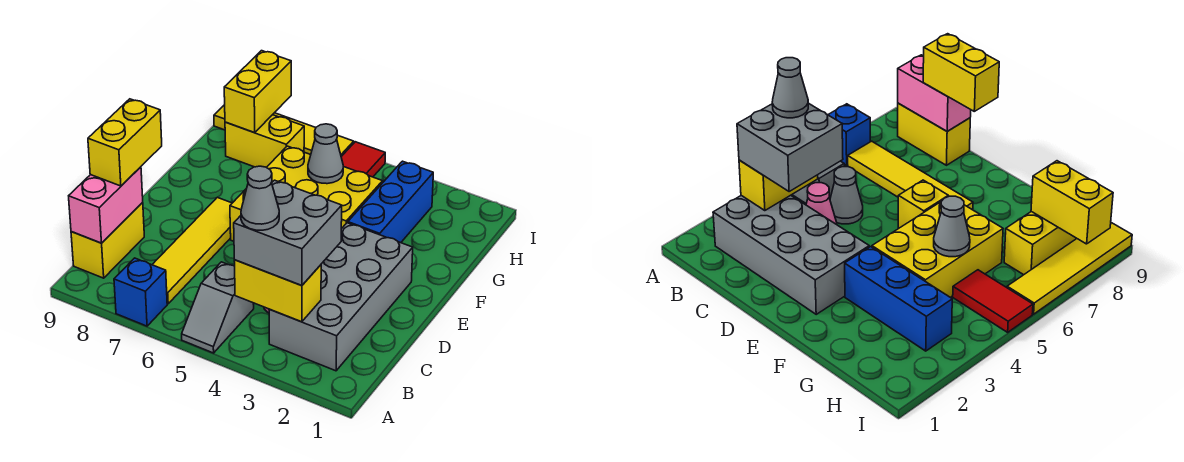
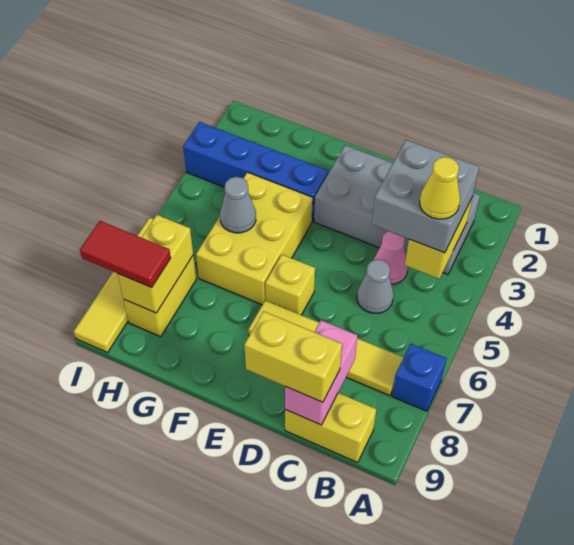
grey slope A5:B5 level 1 top B -> none
grey cone B4 level 4 -> yellow cone B4 level 4
pink brick B9:C9 level 2 -> pink brick C8:C9 level 2
blue brick F3:H3 level 1 -> blue brick F3:I3 level 1
red tile H5:I5 level 1 -> red tile H8:I8 level 3
yellow brick H8:I8 level 2 -> yellow brick H7:H8 level 2

